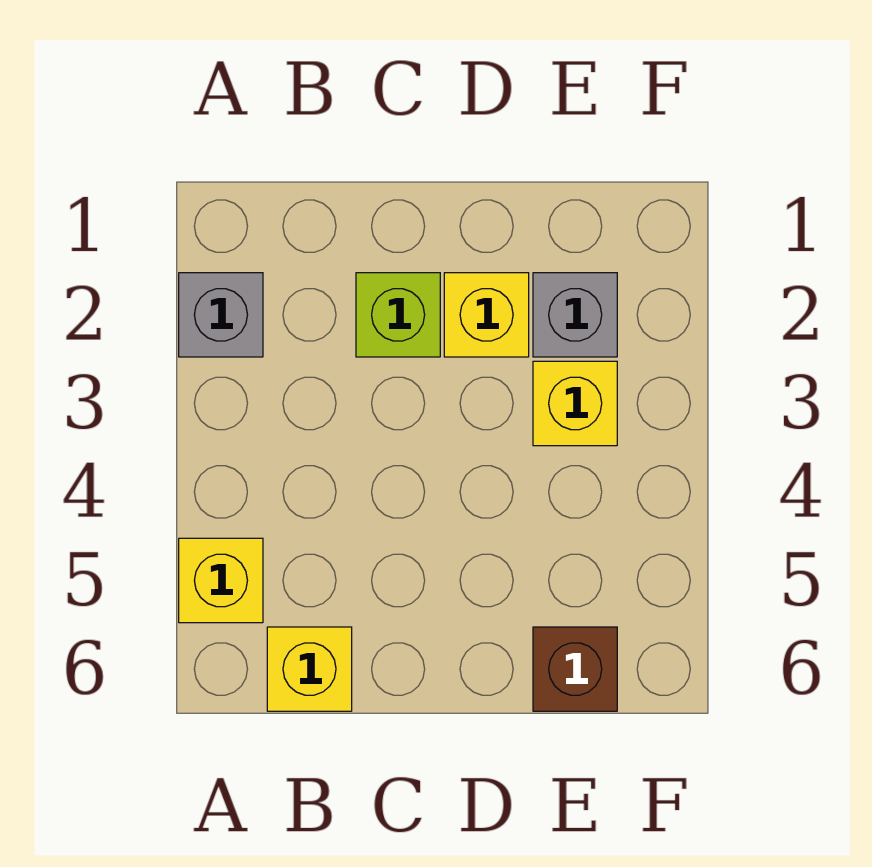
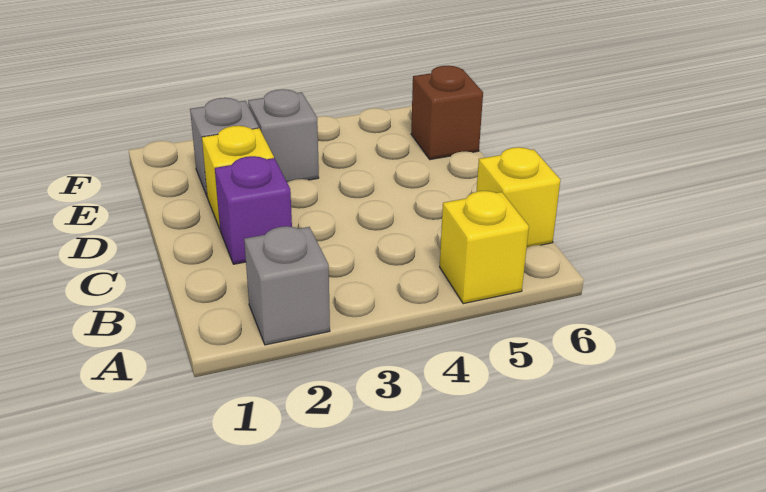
lime brick C2 level 1 -> purple brick C2 level 1
yellow brick E3 level 1 -> grey brick E3 level 1

